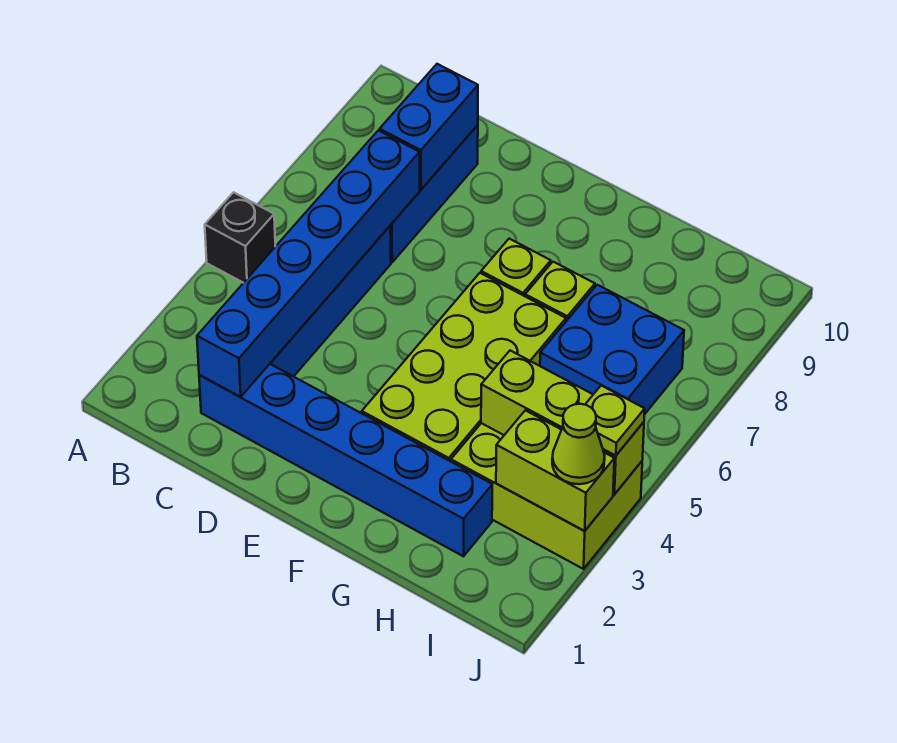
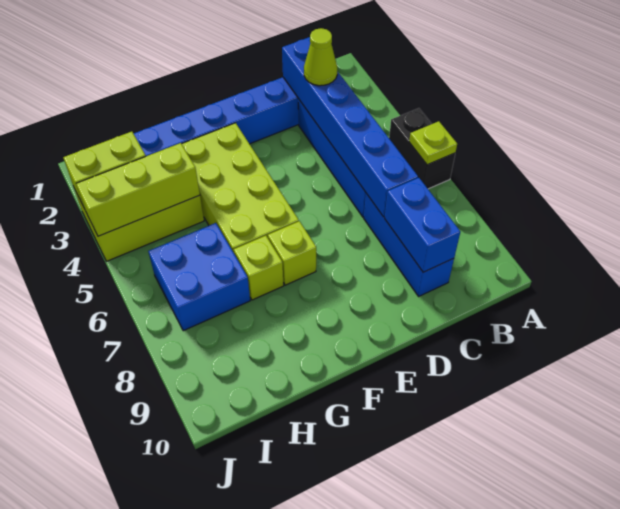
black brick A5 level 1 -> black brick A5:A6 level 1
lime cone J3 level 3 -> lime cone C3 level 3
lime plate J4 level 3 -> lime plate A6 level 2

